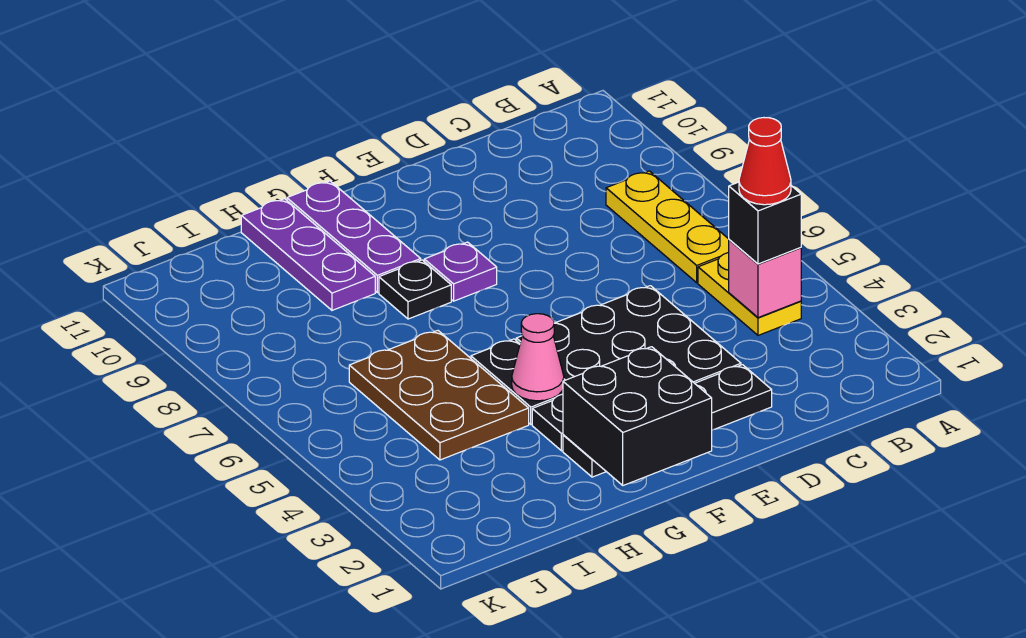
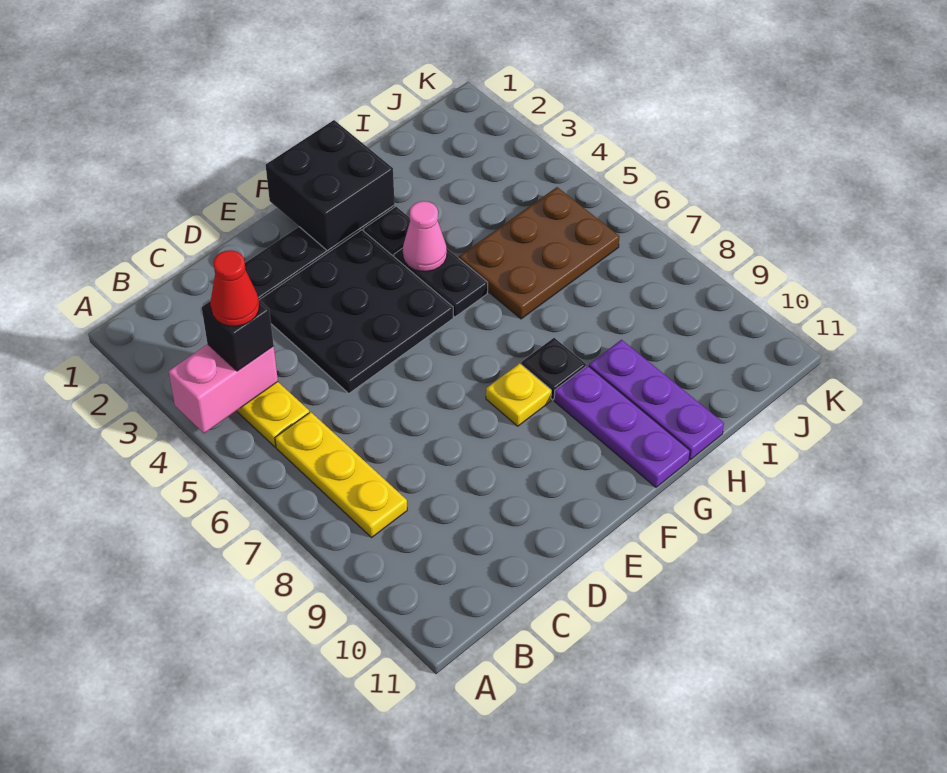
pink brick B4 level 2 -> pink brick A4:B4 level 2
purple plate F8 level 1 -> yellow plate F8 level 1
brown plate H4:I6 level 1 -> brown plate H5:J6 level 1

